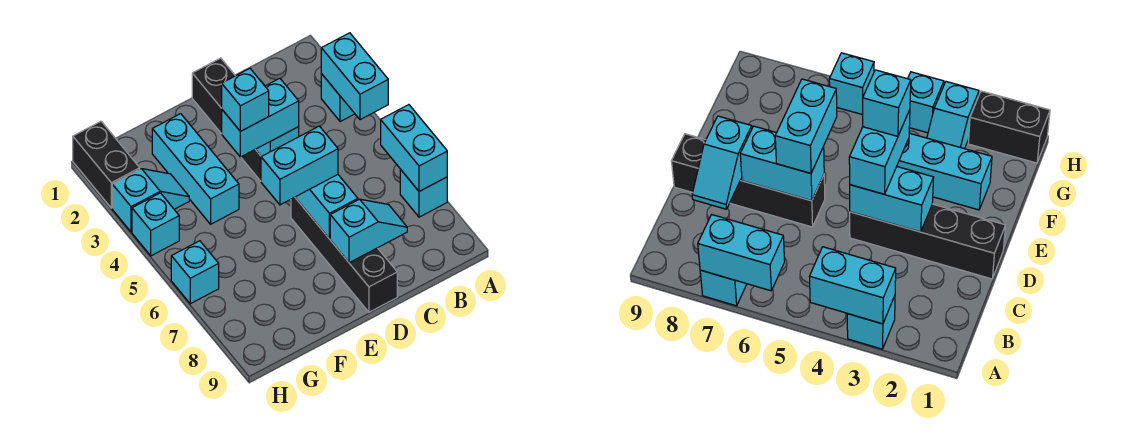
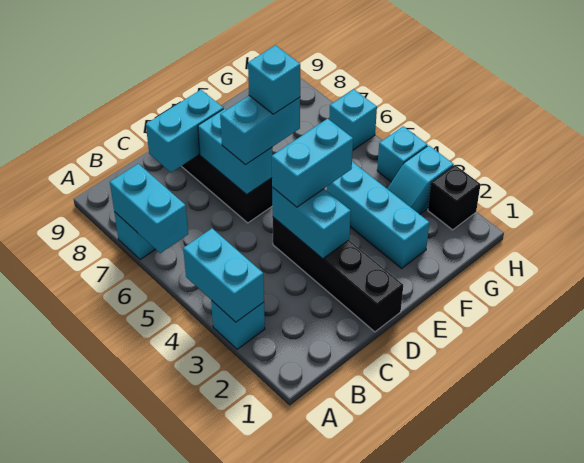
cyan slope C8:D8 level 2 top D -> cyan brick C8:D8 level 2
cyan brick E4 level 4 -> cyan brick E6 level 4
black brick H1:H2 level 1 -> black brick H2 level 1

